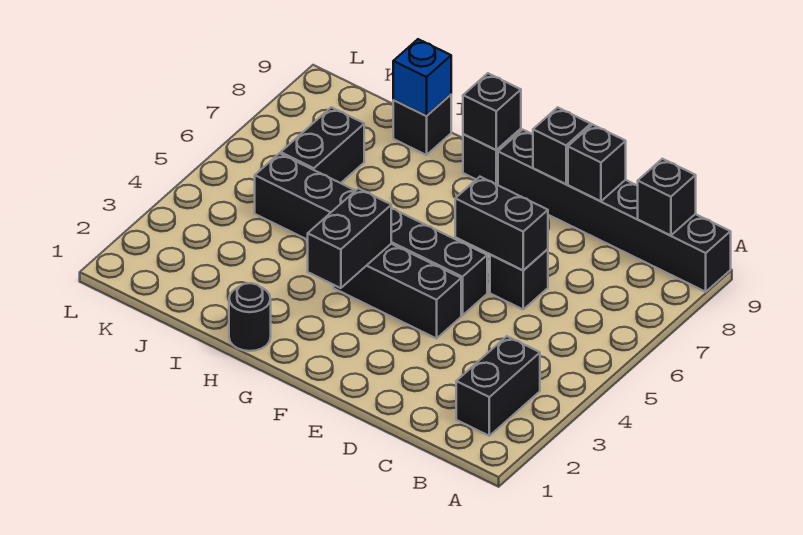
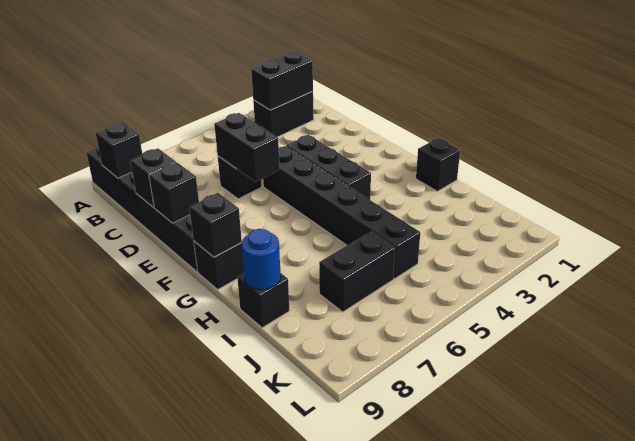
black brick G3:G4 level 2 -> black brick B2:B3 level 2
black round brick H1 level 1 -> black brick H1 level 1
blue brick I9 level 2 -> blue round brick I9 level 2

